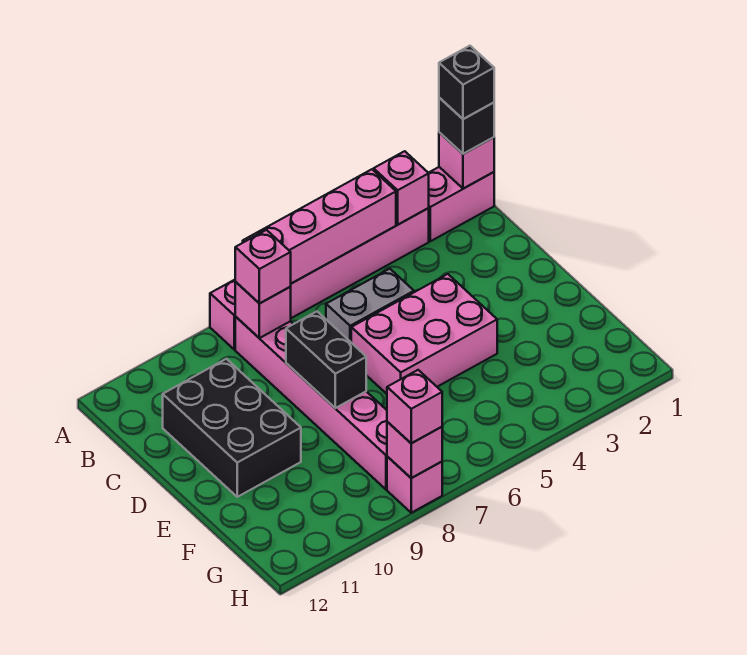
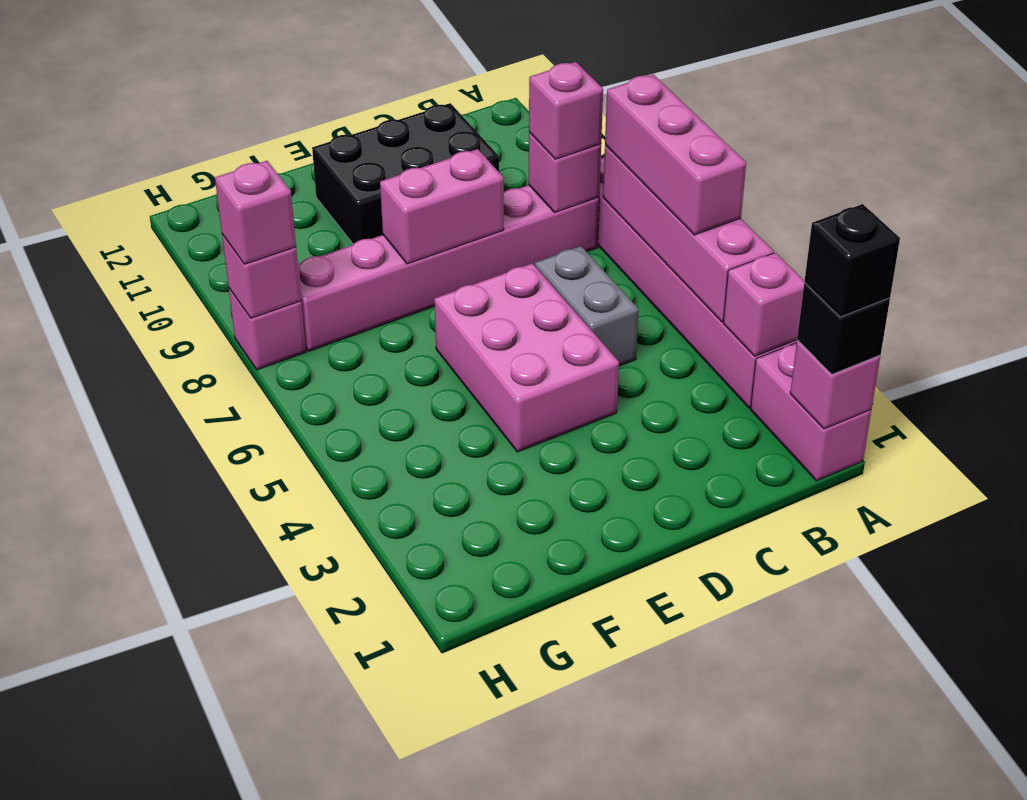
none -> pink brick A5:A7 level 3
black brick D8:E8 level 2 -> pink brick D8:E8 level 2

